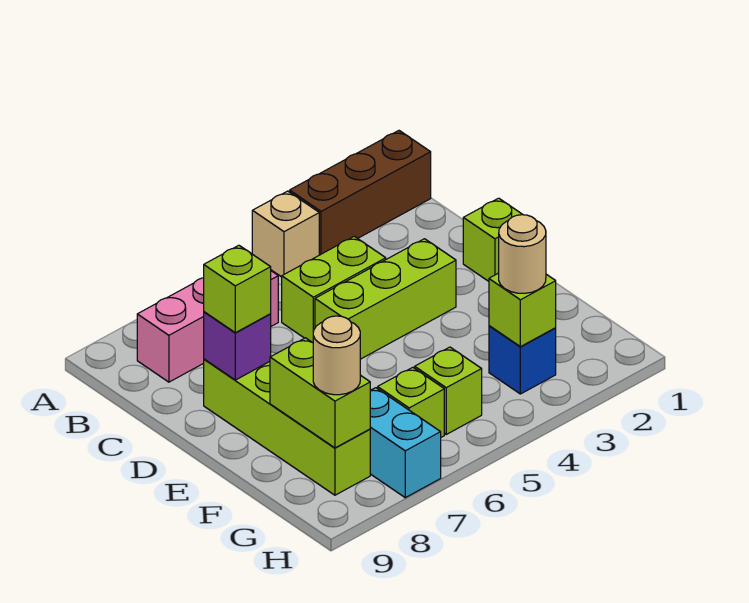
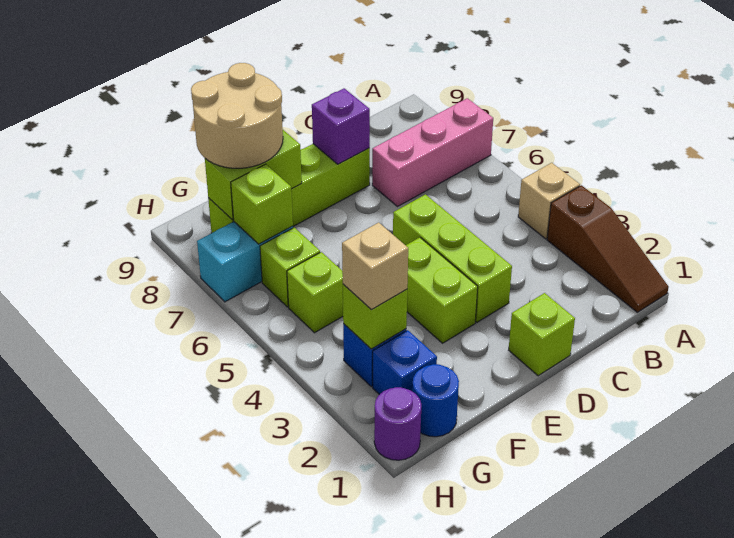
brown brick A1:A3 level 1 -> brown slope A1:A3 level 1 top 3
pink brick B6:B8 level 1 -> pink brick A7:C7 level 1
lime brick C4:C5 level 1 -> lime brick E3:E4 level 1
lime brick D8 level 3 -> lime brick G7 level 2
none -> blue round brick G1 level 1
none -> blue brick G2 level 1
tan round brick G3 level 3 -> tan brick G3 level 3
tan round brick G8 level 3 -> tan round brick F8:G9 level 3
none -> purple round brick H1 level 1

